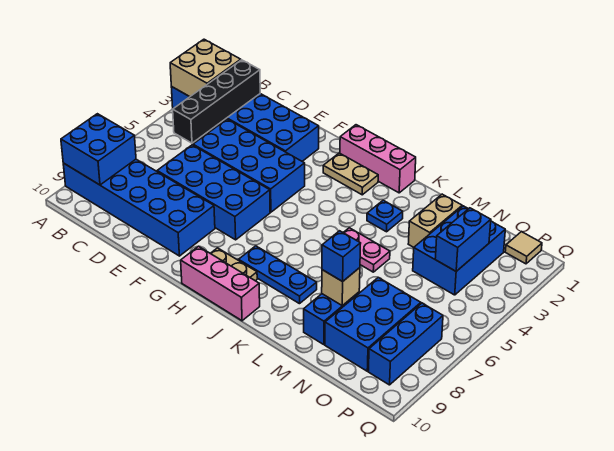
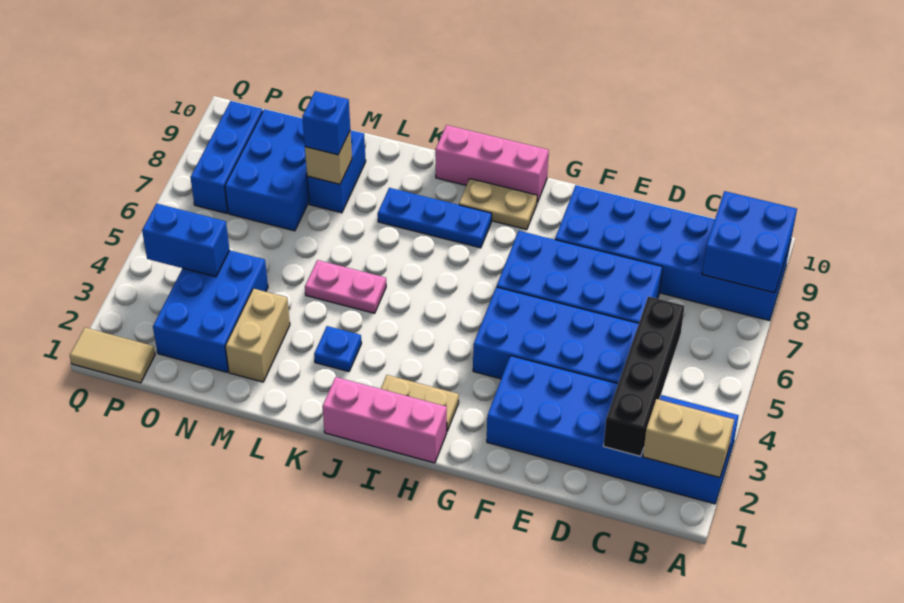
tan brick A2:B3 level 2 -> tan brick A2:B2 level 2
blue brick O3:O4 level 2 -> blue brick O4:P4 level 2
tan tile P1 level 1 -> tan tile P1:Q1 level 1

